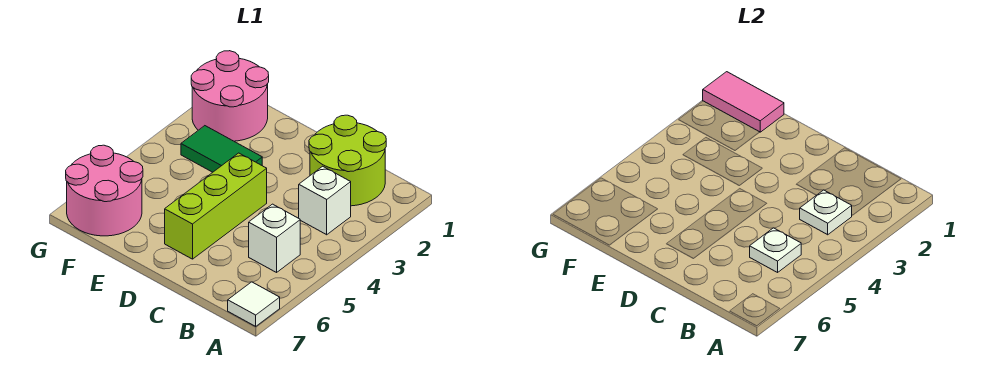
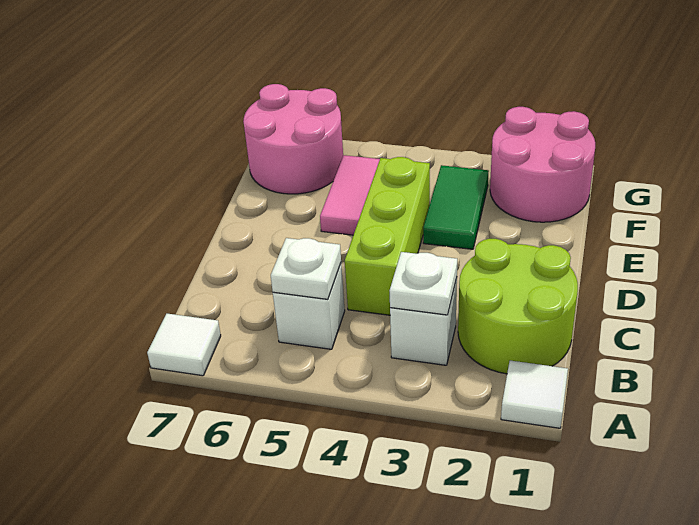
none -> white tile A1 level 1
lime brick D4:D6 level 1 -> lime brick C4:E4 level 1
pink tile F1:G1 level 2 -> pink tile E5:F5 level 1

